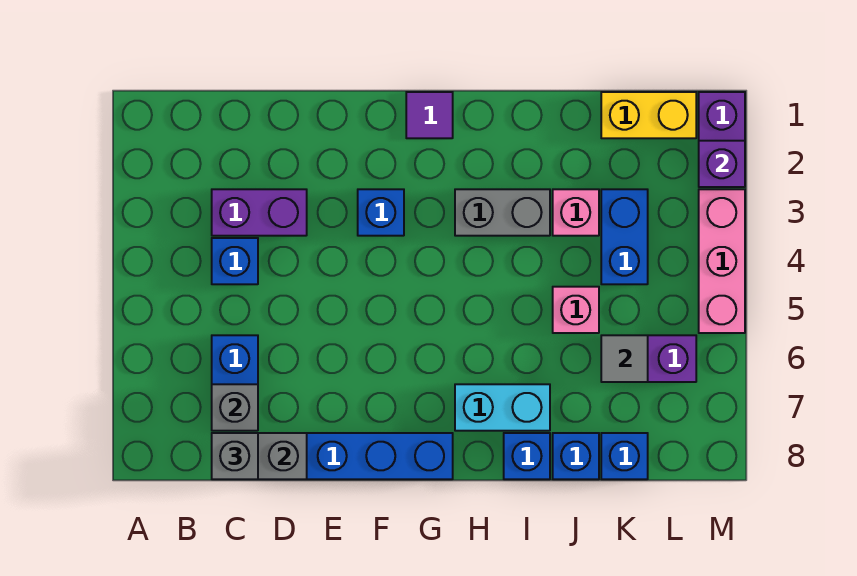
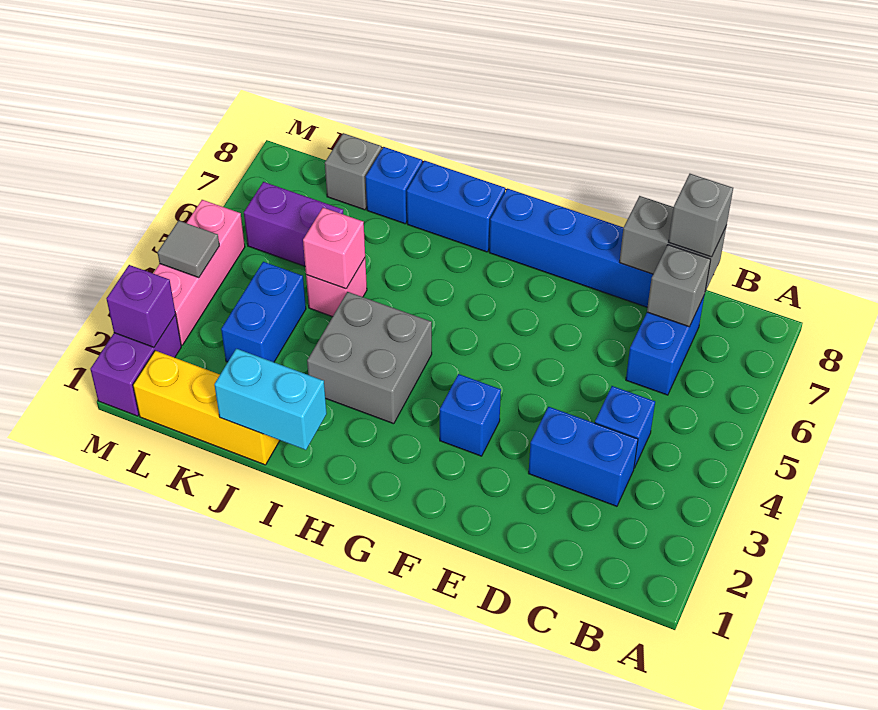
purple brick C3:D3 level 1 -> blue brick C3:D3 level 1
purple tile G1 level 1 -> none
grey brick H3:I3 level 1 -> grey brick H3:I4 level 1
cyan brick H7:I7 level 1 -> cyan brick I1:J1 level 2
blue brick I8 level 1 -> blue brick H8:I8 level 1
pink brick J3 level 1 -> pink brick J5 level 2
yellow brick K1:L1 level 1 -> yellow brick J1:L1 level 1
grey tile K6 level 2 -> grey tile M4 level 2
blue brick K8 level 1 -> grey brick K8 level 1

